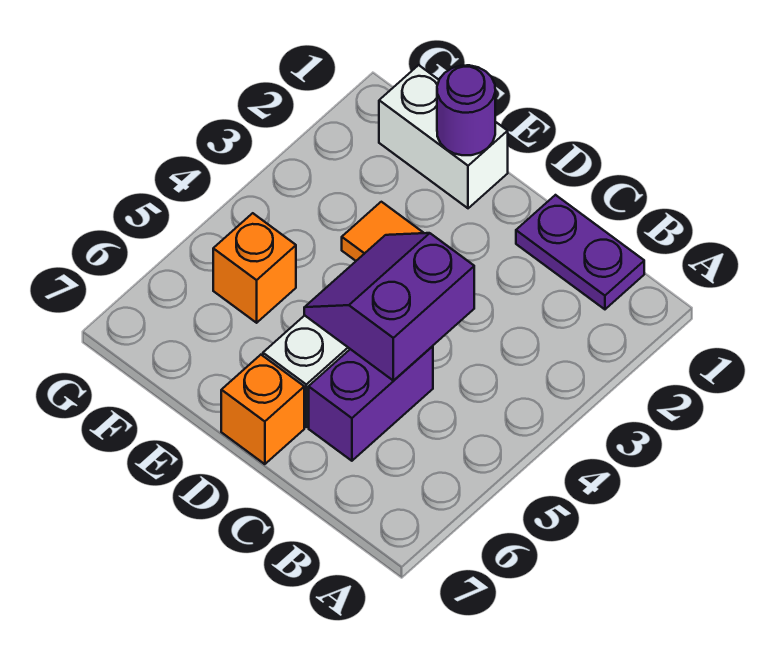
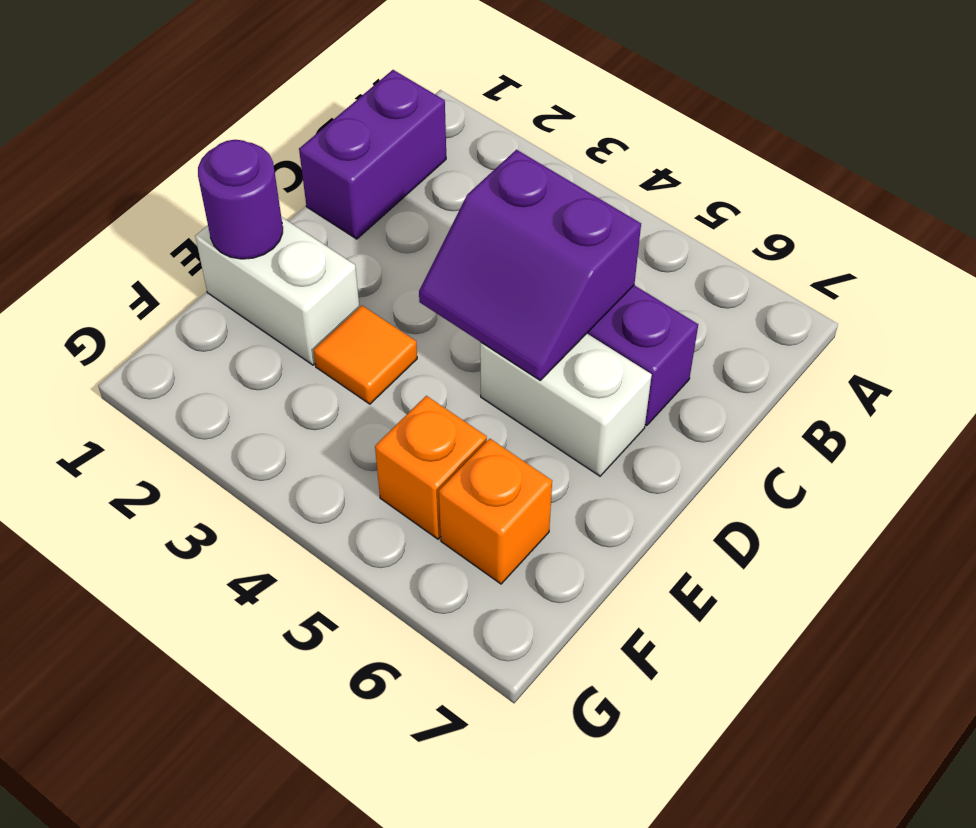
purple plate B1:C1 level 1 -> purple brick B1:C1 level 1
orange brick D7 level 1 -> orange brick F6 level 1
white brick E1:F1 level 1 -> white brick E1:E2 level 1

